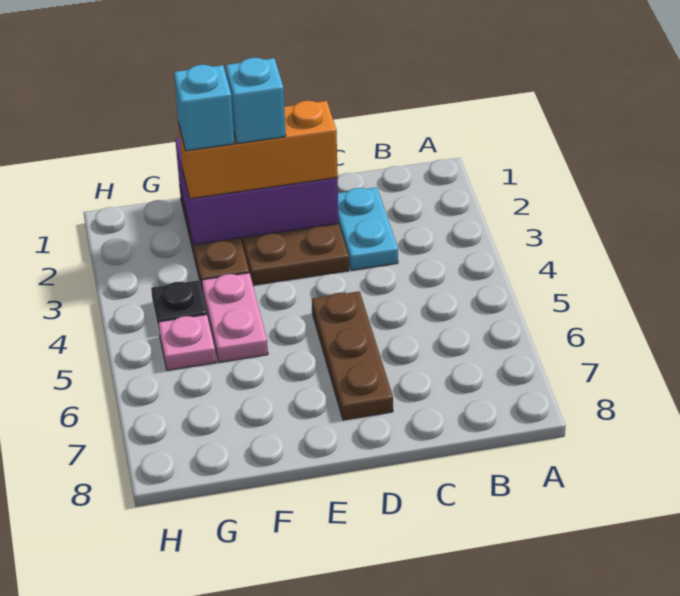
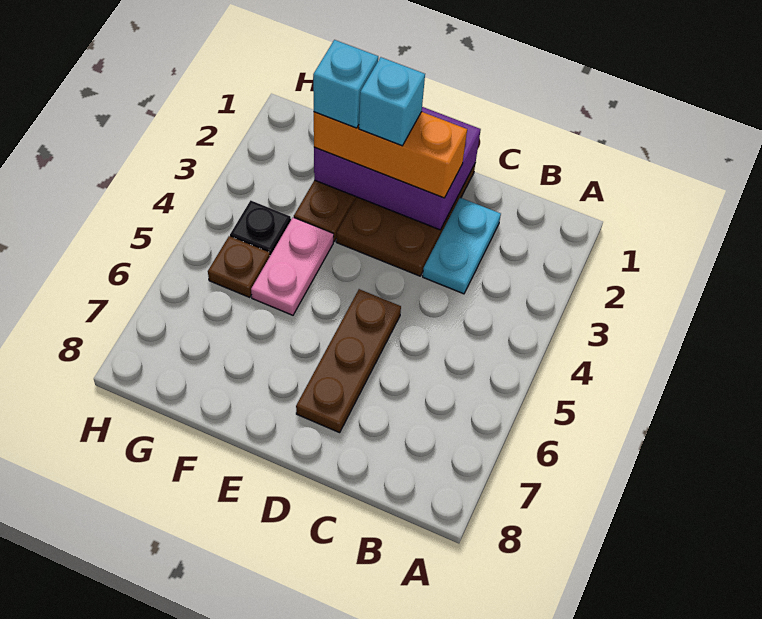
pink plate G5 level 1 -> brown plate G5 level 1

